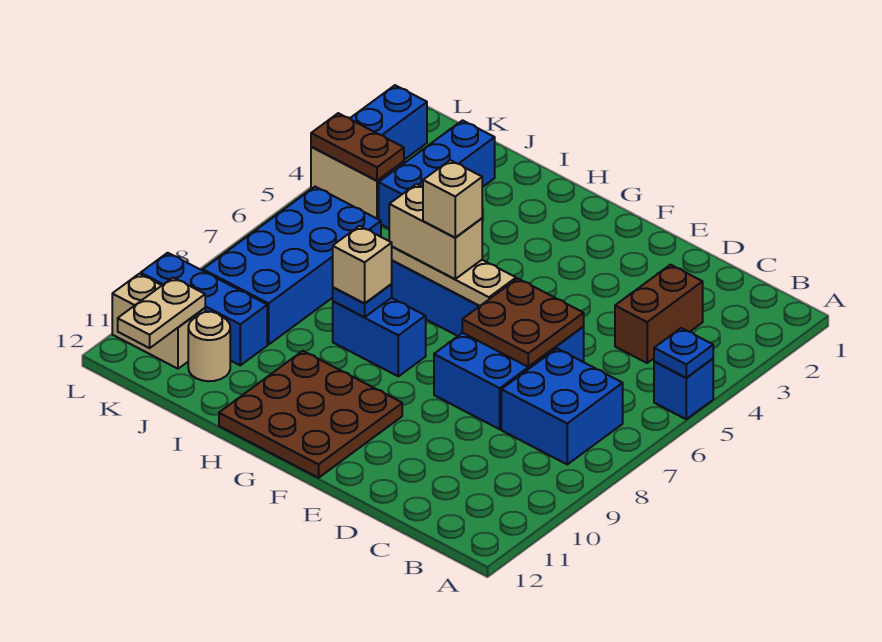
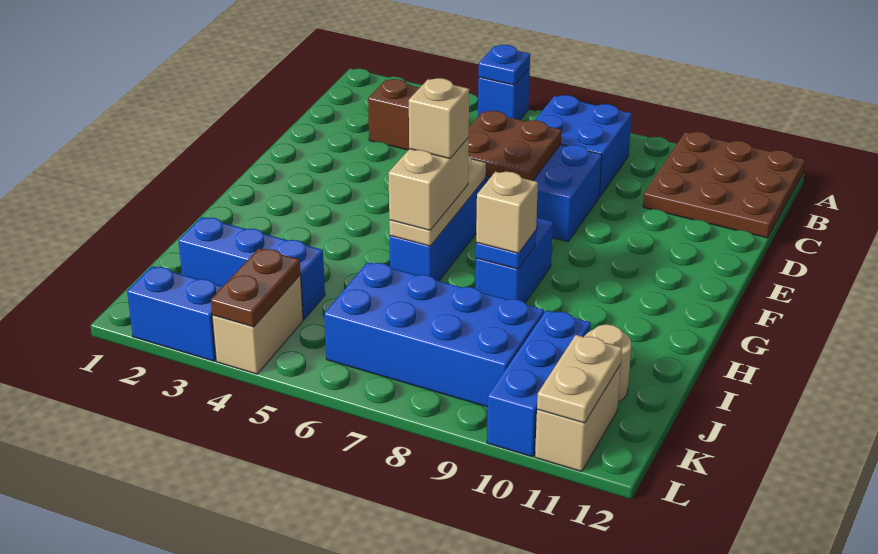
brown plate F10:H12 level 1 -> brown plate A10:C12 level 1
tan plate K11:K12 level 2 -> tan plate K11:L11 level 2

